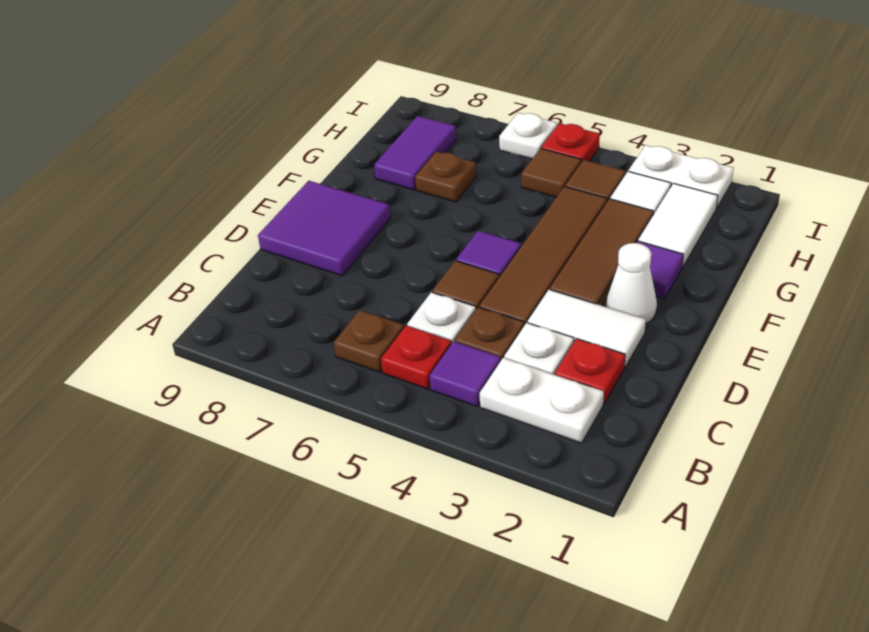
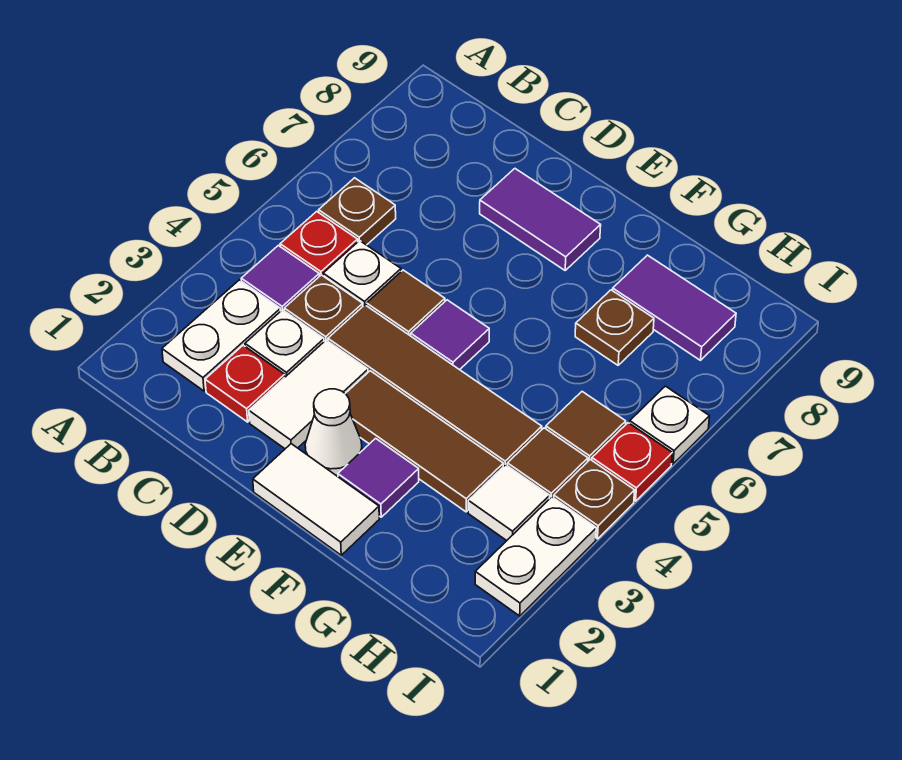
purple tile D8:E9 level 1 -> purple tile D8:E8 level 1
white tile G2:H2 level 1 -> white tile E1:F1 level 1
none -> brown plate I4 level 1

